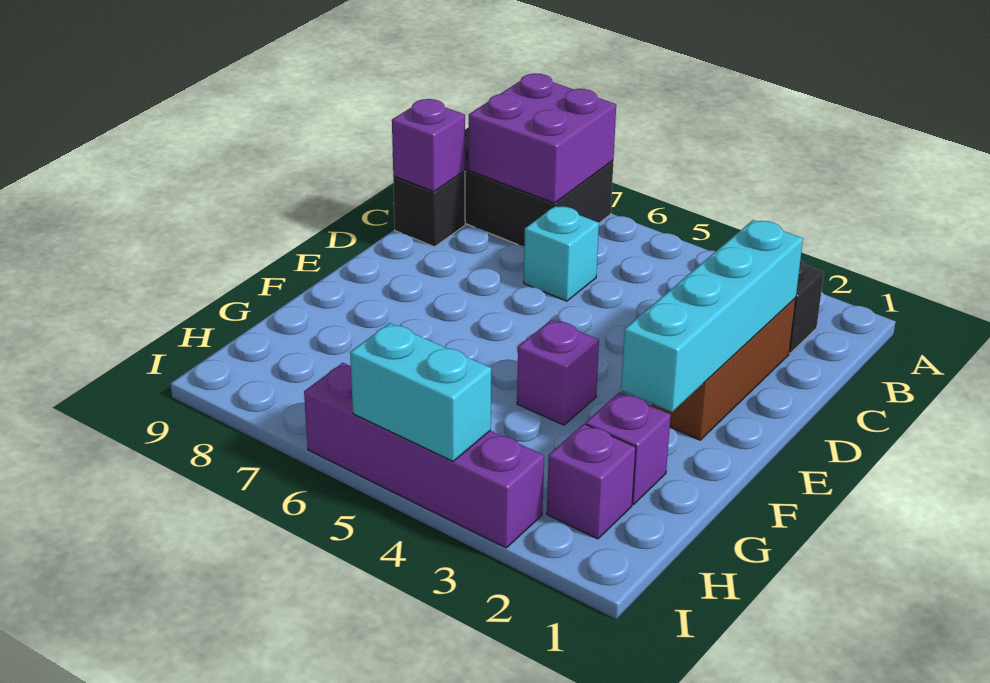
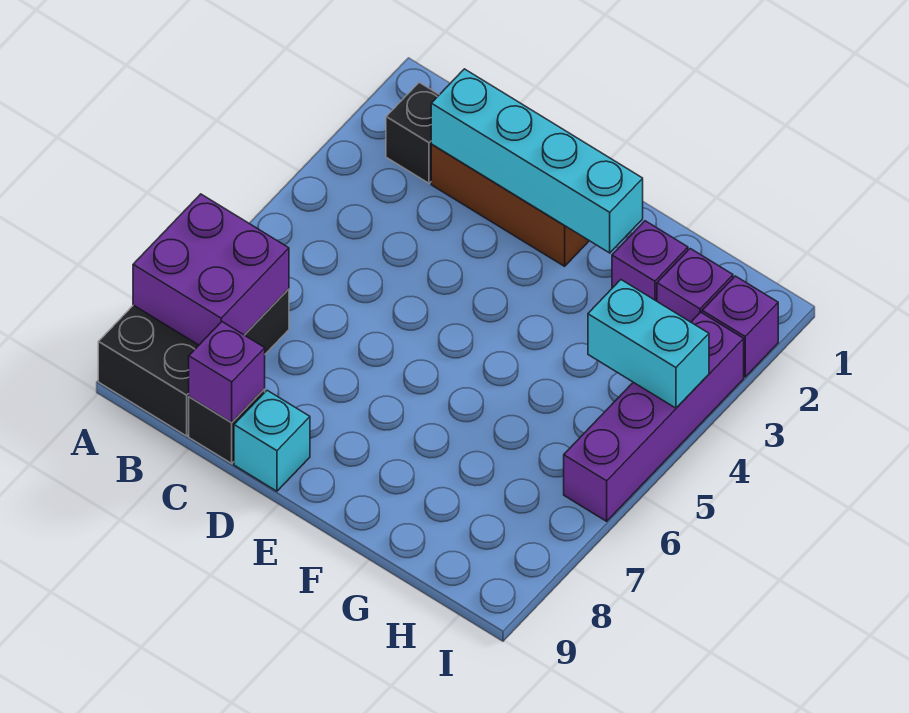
cyan brick C6 level 1 -> cyan brick D9 level 1
purple brick F4 level 1 -> purple brick I2 level 1
cyan brick I4:I5 level 2 -> cyan brick H4:I4 level 2

